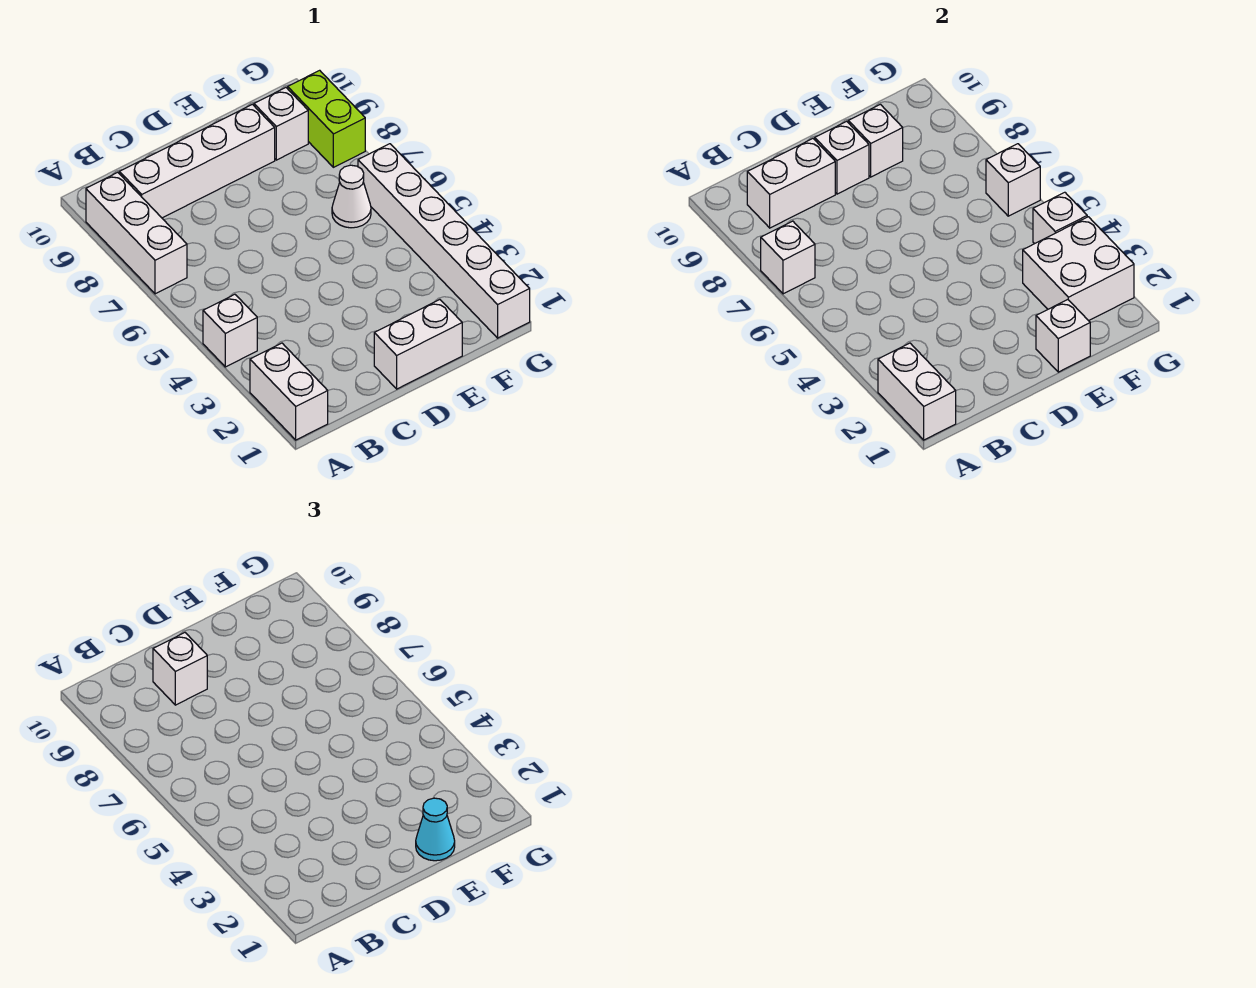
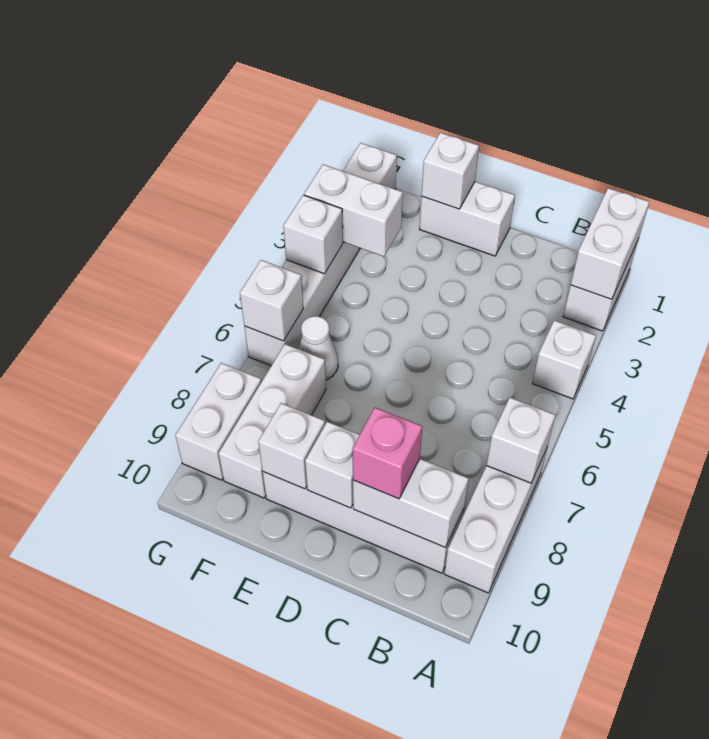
white brick C9 level 3 -> pink brick C9 level 3
cyan cone E1 level 3 -> none
white brick F2:G3 level 2 -> white brick F3:G3 level 2
white brick F9 level 1 -> white brick F7:F9 level 1
lime brick G8:G9 level 1 -> white brick G8:G9 level 1

